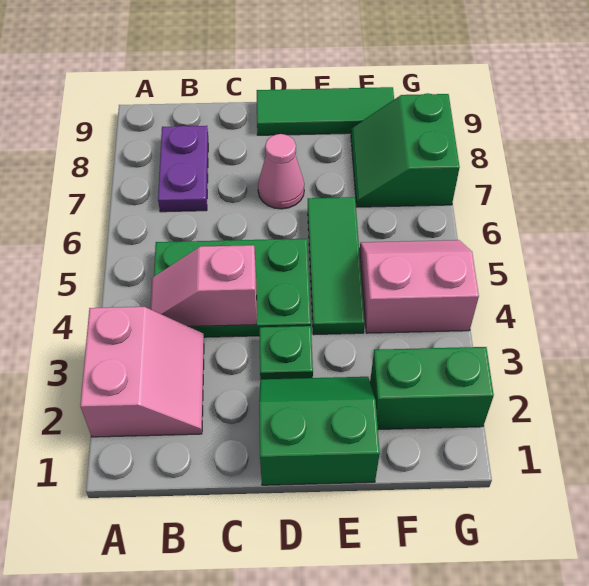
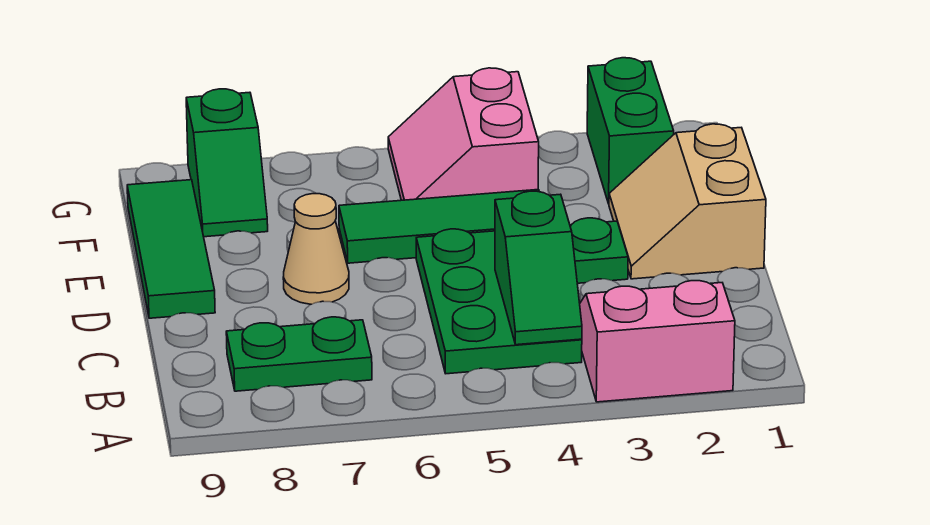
pink slope B4:C4 level 2 top C -> green slope B4:C4 level 2 top C
purple plate B7:B8 level 1 -> green plate B7:B8 level 1
green slope D1:E2 level 1 top 1 -> tan slope D1:E2 level 1 top 1
pink cone D7 level 1 -> tan cone D7 level 1
green slope F7:G8 level 1 top G -> green slope F8:G8 level 1 top G

